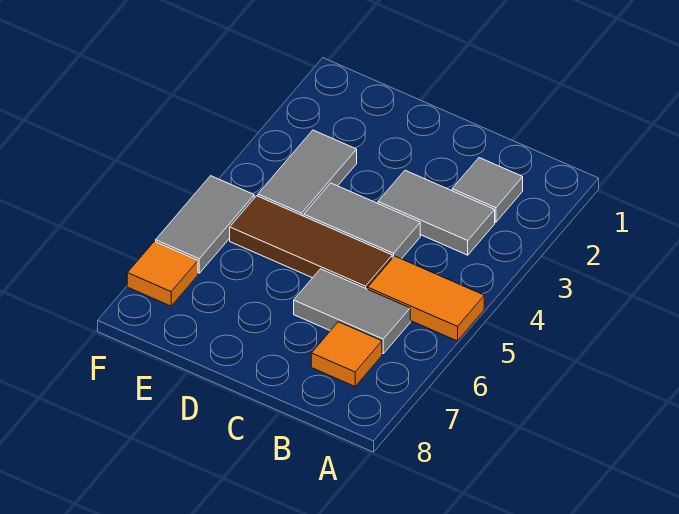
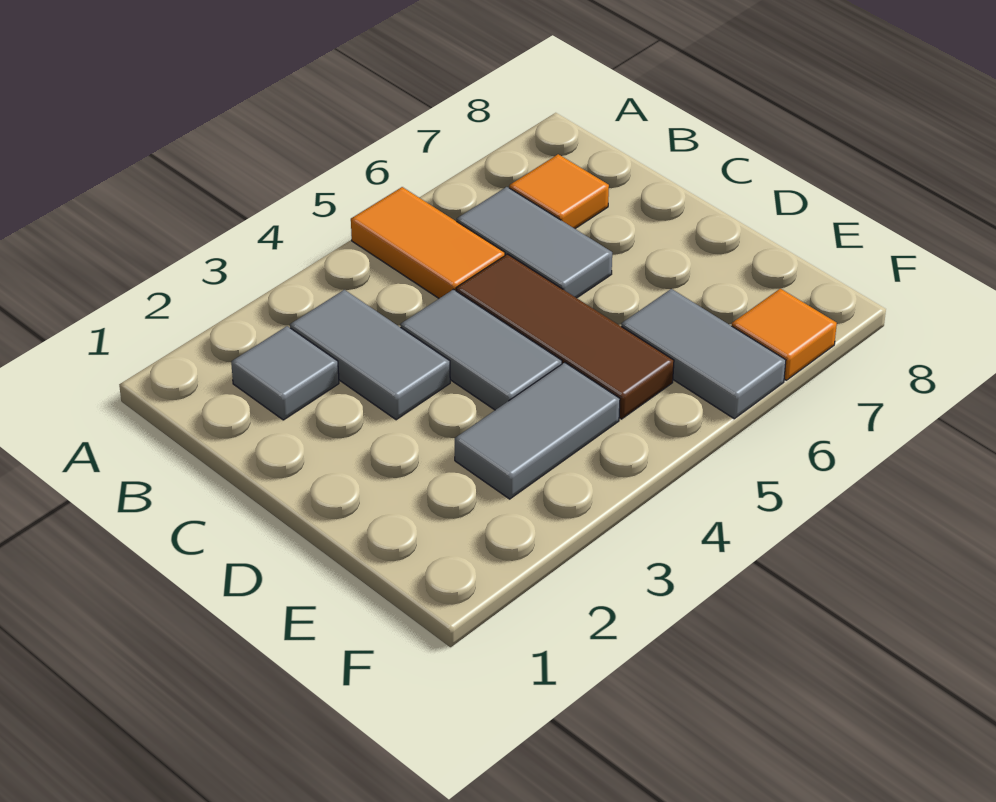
grey tile F5:F6 level 1 -> grey tile E6:F6 level 1

